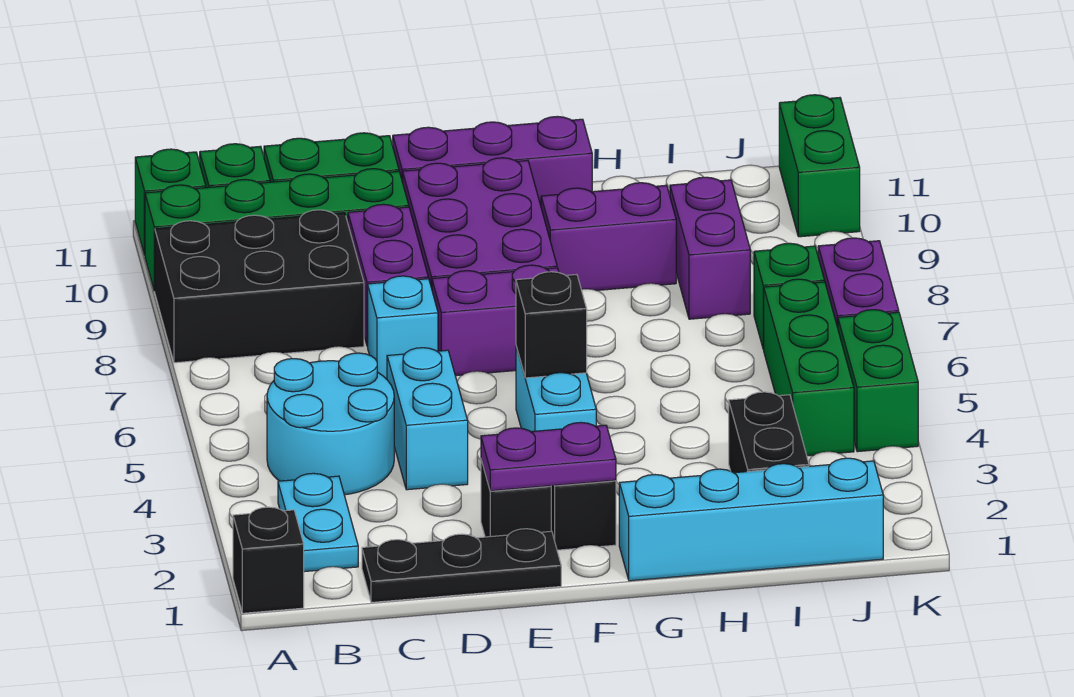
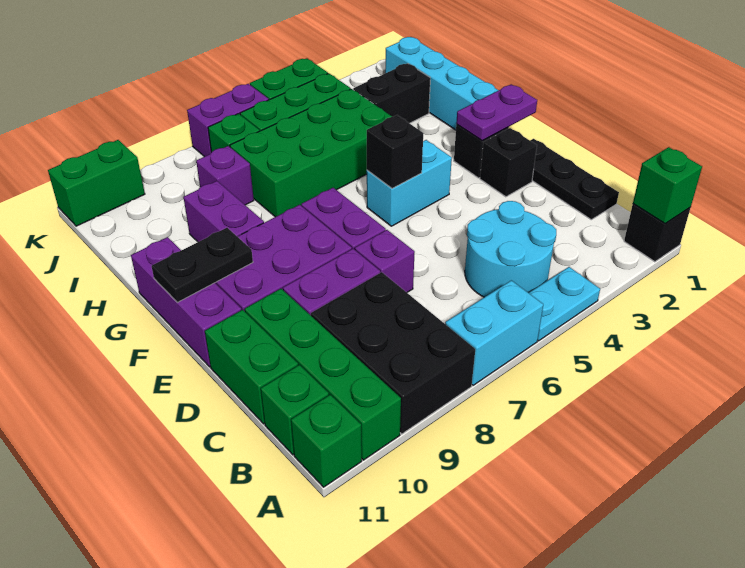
none -> green brick A1 level 2
cyan plate B2:B3 level 1 -> cyan plate A4:A5 level 1
cyan brick D4:D5 level 1 -> cyan brick A6:A7 level 1
cyan brick D7 level 1 -> purple brick D7 level 1
purple plate E2:F2 level 2 -> purple plate F1:F2 level 2
none -> black plate F10:F11 level 2
none -> green brick H4:I7 level 1
purple brick I8:I9 level 1 -> purple brick I8 level 1

